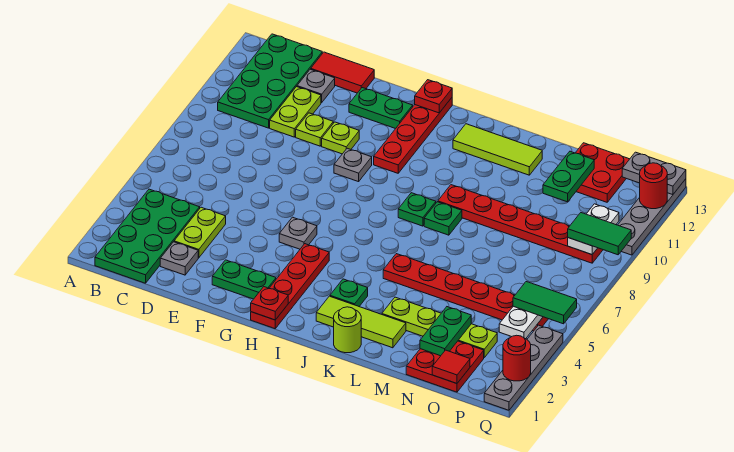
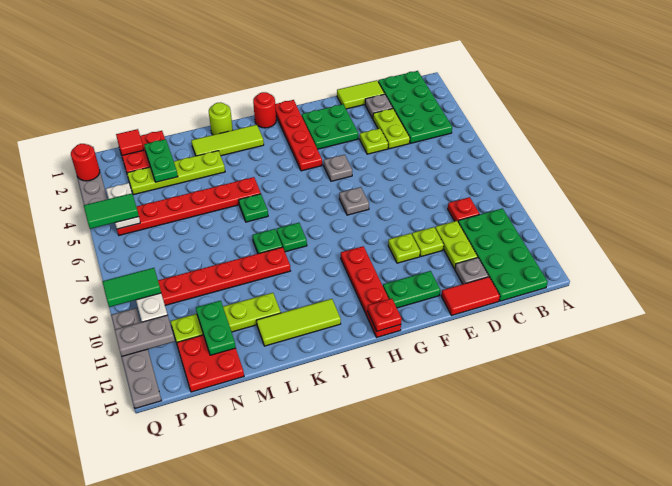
none -> lime tile D1:E1 level 1
none -> lime plate E4 level 1
green plate F2:G2 level 1 -> green plate F2:G3 level 1
grey plate G9 level 1 -> grey plate G7 level 1
red plate H1 level 2 -> red plate C9 level 1
green plate J3 level 1 -> green plate K6 level 1
none -> lime plate L11:O11 level 1
grey plate P13:Q13 level 2 -> grey plate P11:Q11 level 2
red round brick Q12 level 2 -> red round brick I1 level 1

